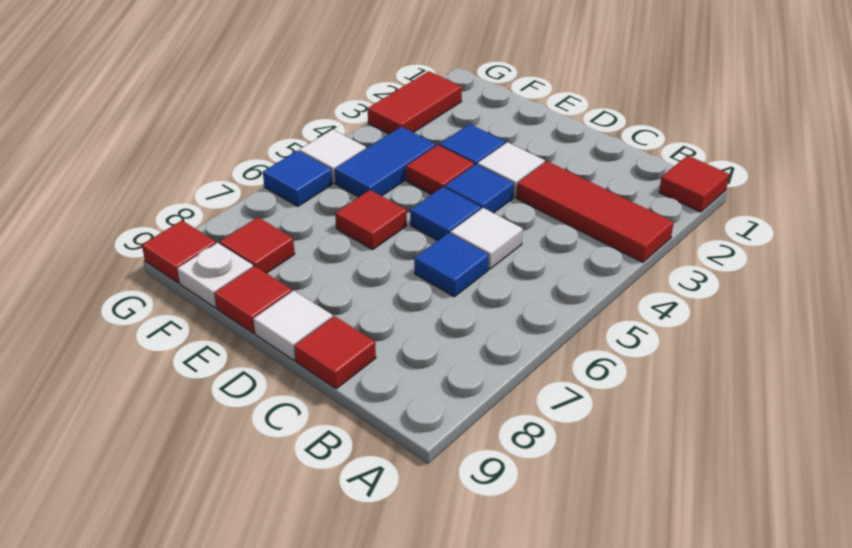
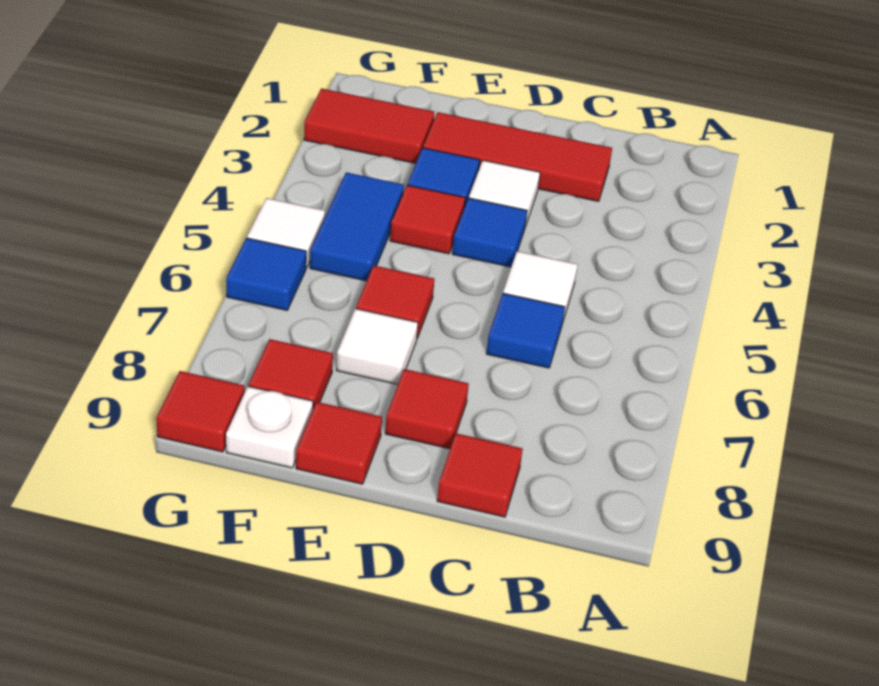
red tile A1 level 1 -> red tile D8 level 1
red tile A3:C3 level 1 -> red tile C2:E2 level 1
blue tile D5 level 1 -> none
white tile D9 level 1 -> white tile E7 level 1
red tile G2:G3 level 1 -> red tile F2:G2 level 1

